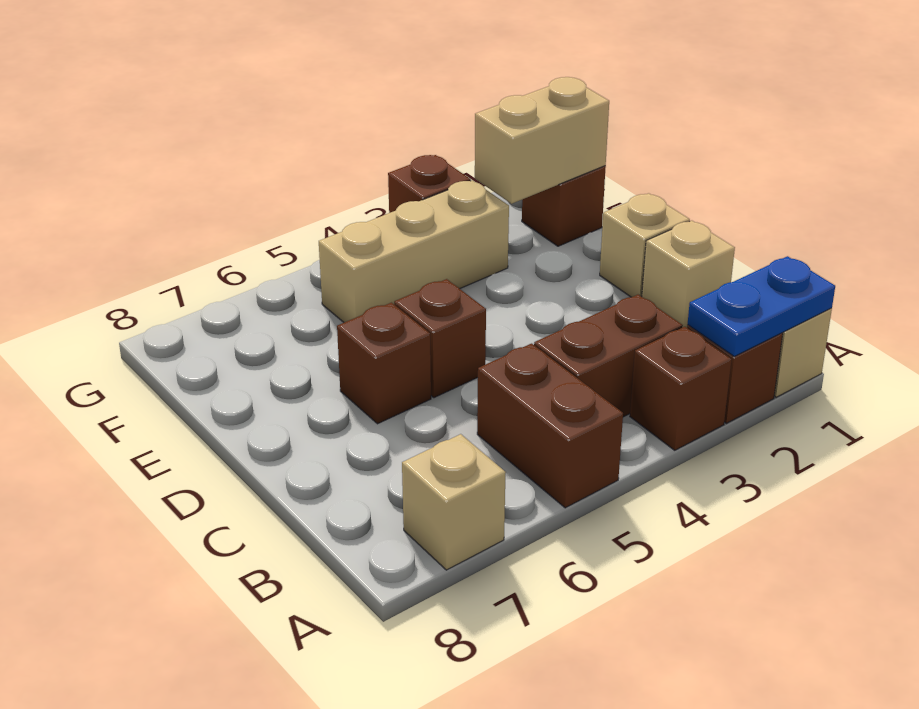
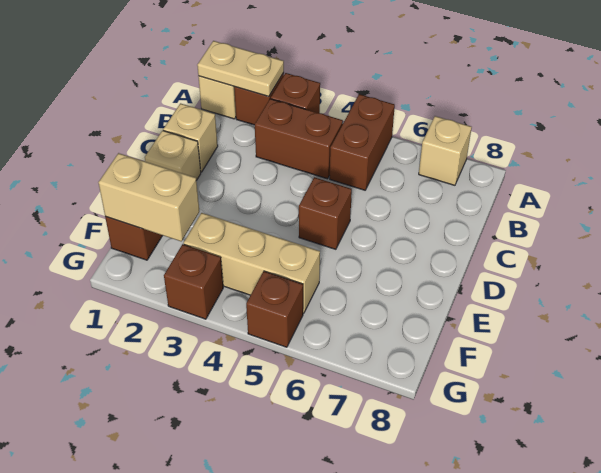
blue plate A1:A2 level 2 -> tan plate A1:A2 level 2
brown brick D6 level 1 -> brown brick G5 level 1

